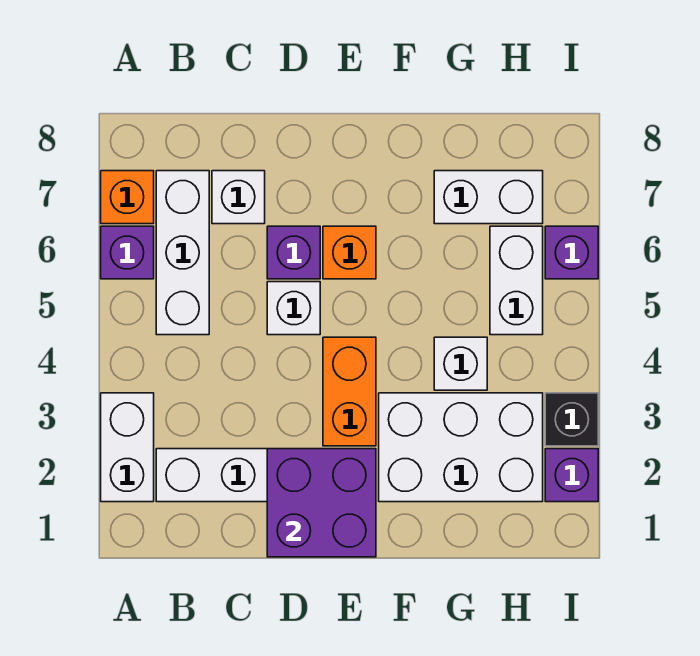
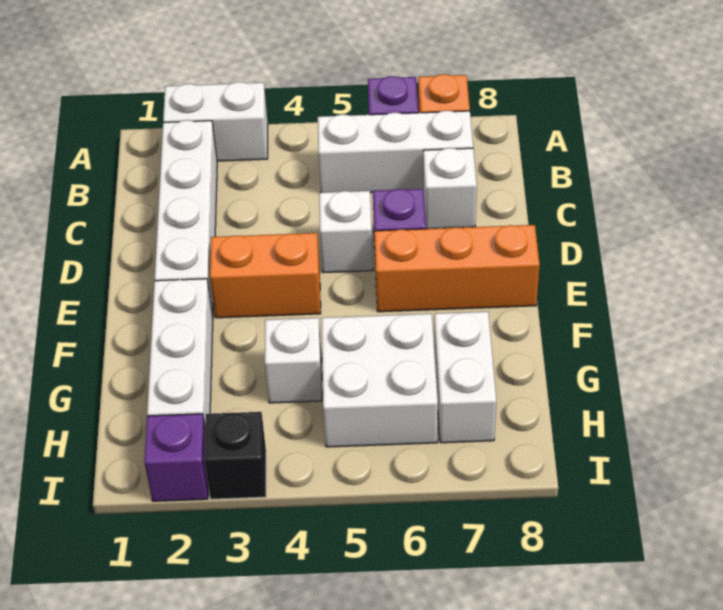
purple brick D1:E2 level 2 -> none
orange brick E6 level 1 -> orange brick E6:E8 level 1
white brick F2:H3 level 1 -> white brick F2:H2 level 1
white brick H5:H6 level 1 -> white brick G5:H6 level 1
purple brick I6 level 1 -> none

